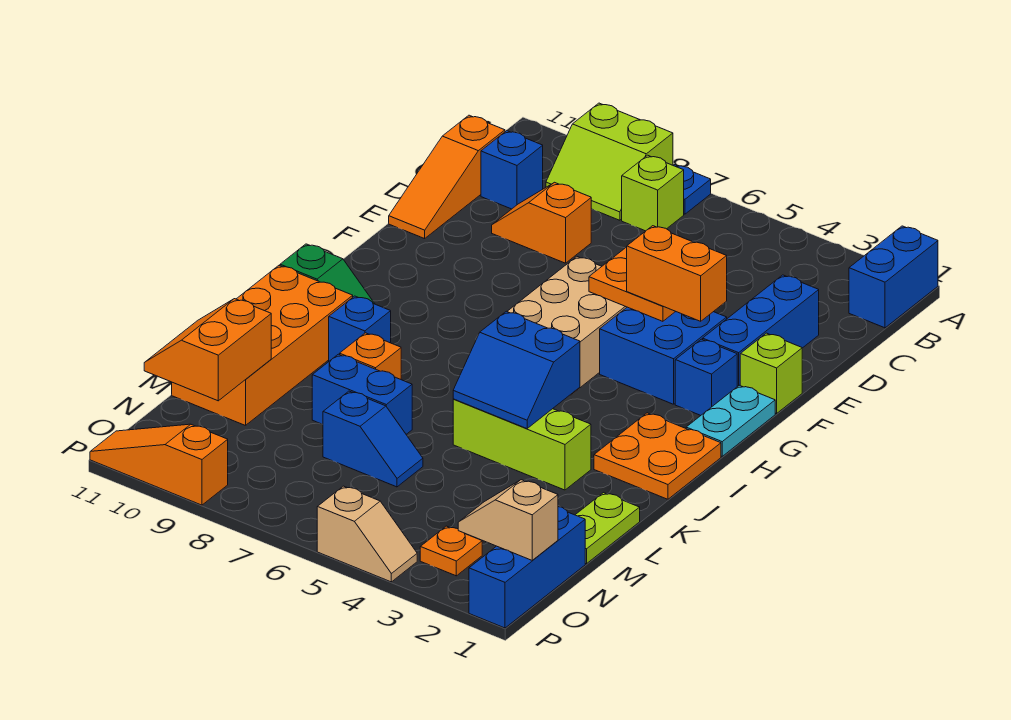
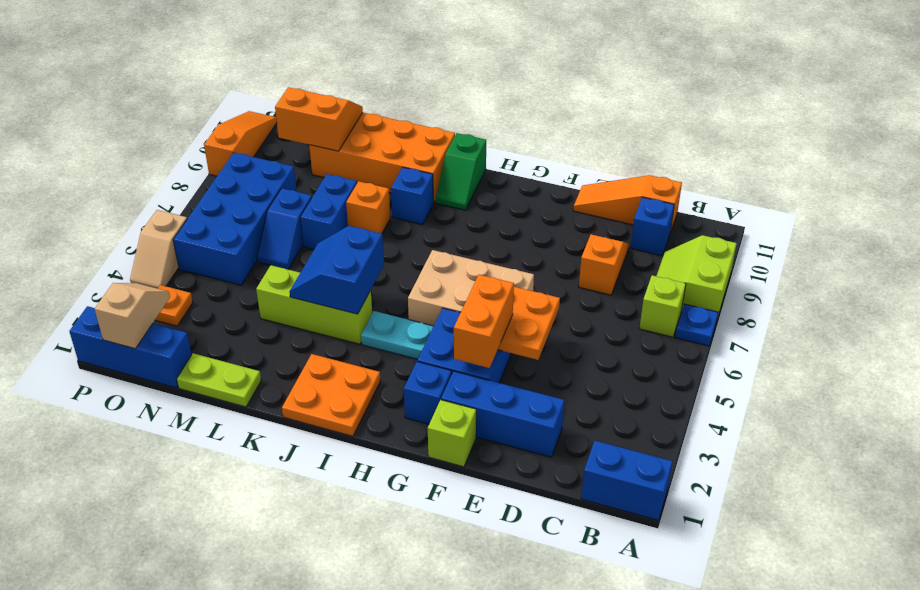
cyan plate G1:H1 level 1 -> cyan plate H4:I4 level 1
lime brick K3:K5 level 1 -> lime brick J4:L4 level 1
none -> blue brick N5:O8 level 1

